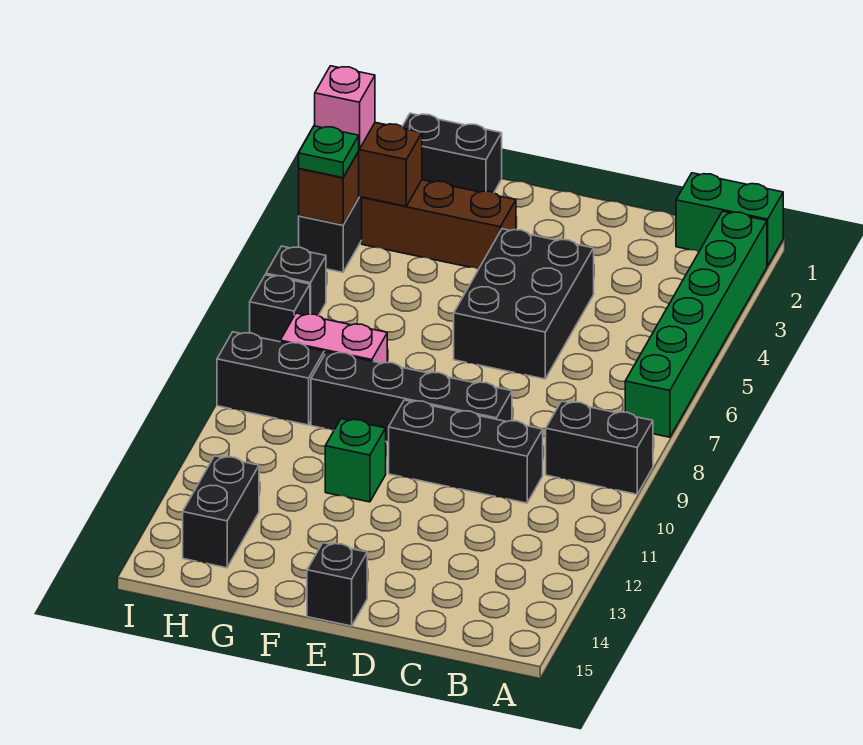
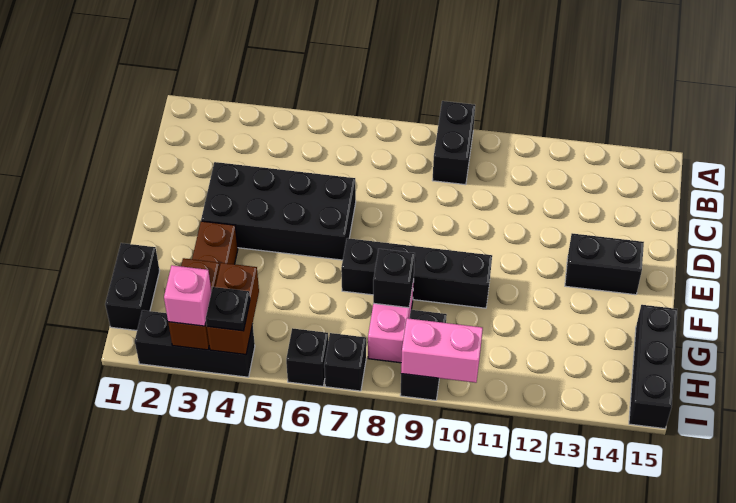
green brick A1:B1 level 1 -> none
green brick A2:A7 level 1 -> none
black brick C10:E10 level 1 -> black brick G15:I15 level 1
black brick D4:E6 level 1 -> black brick D3:E6 level 1
black brick D9:G9 level 1 -> black brick F7:F10 level 1
black brick E15 level 1 -> black brick G8 level 2
green brick F11 level 1 -> none
black brick H13:H14 level 1 -> black brick E13:E14 level 1
brown brick I4 level 2 -> brown brick H4:I4 level 2
green plate I4 level 3 -> black plate I4 level 3
none -> pink brick I9:I10 level 2

